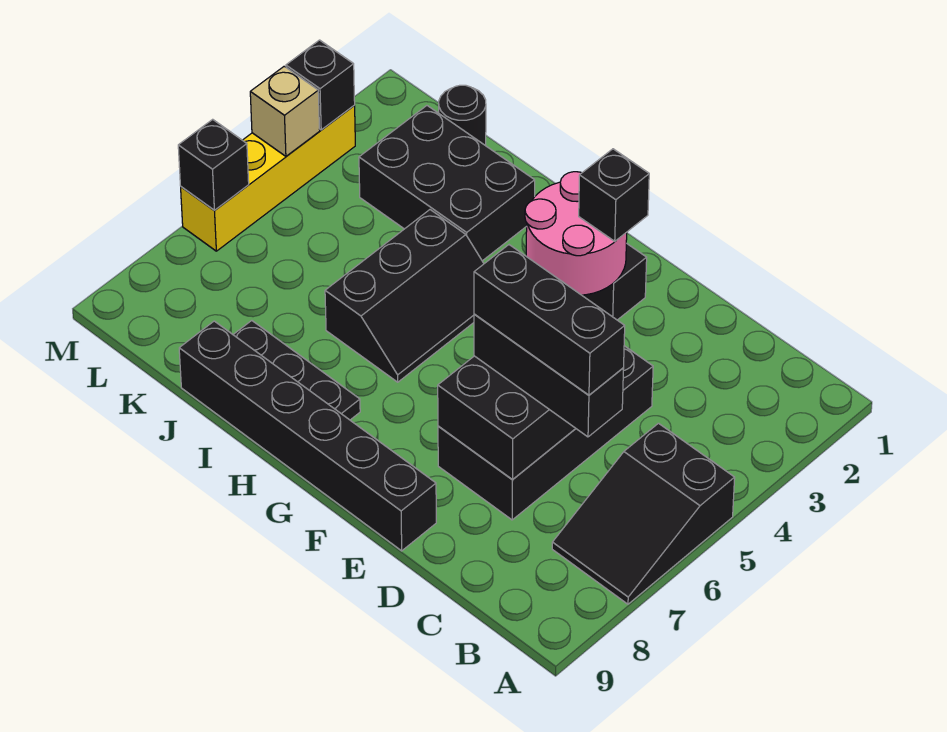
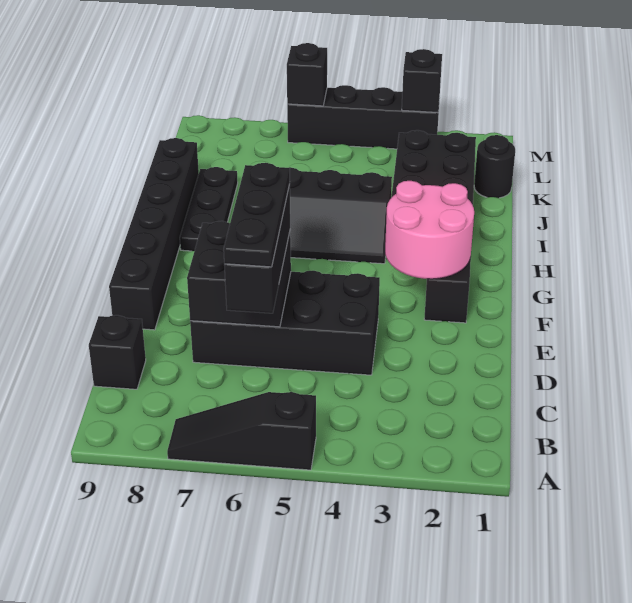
black slope A5:B7 level 1 top 5 -> black slope A5:A7 level 1 top 5
black brick C6:E6 level 4 -> black plate C6:E6 level 4
black brick F2 level 3 -> black brick C9 level 1
yellow brick M3:M6 level 1 -> black brick M3:M6 level 1
tan brick M4 level 2 -> none

